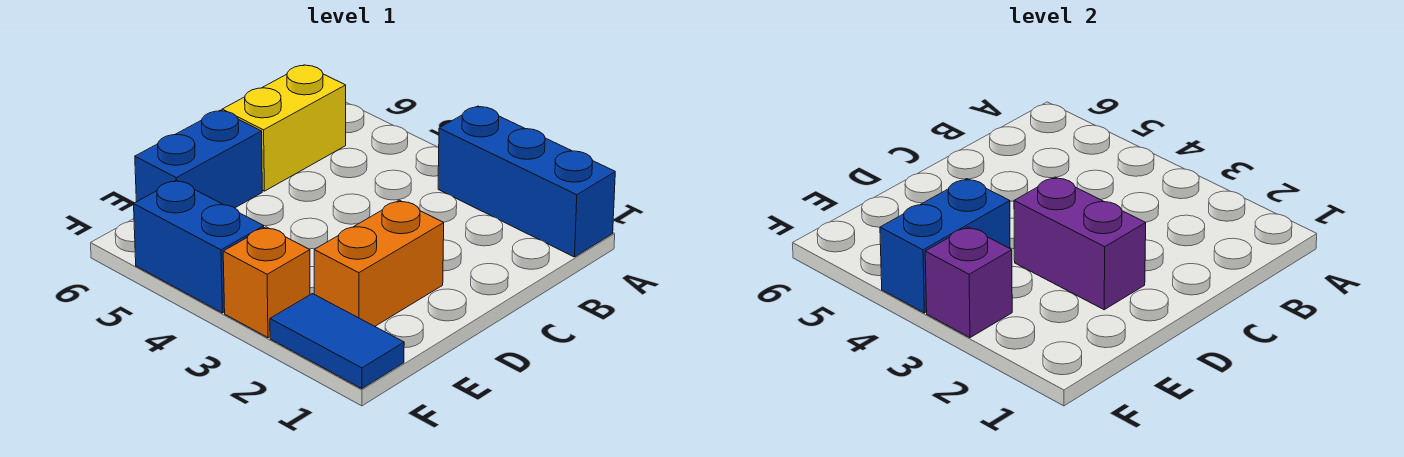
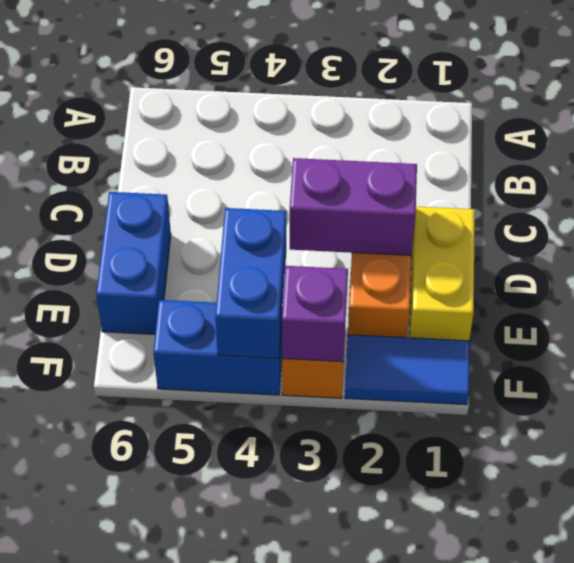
blue brick A1:A3 level 1 -> none
yellow brick B6:C6 level 1 -> yellow brick D1:E1 level 1

